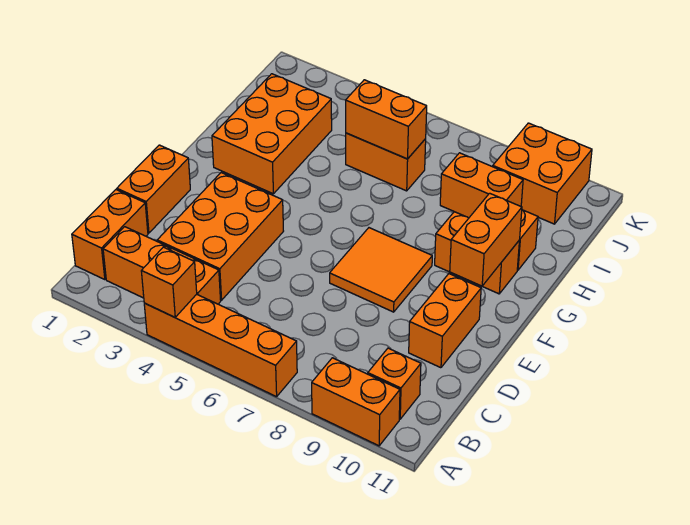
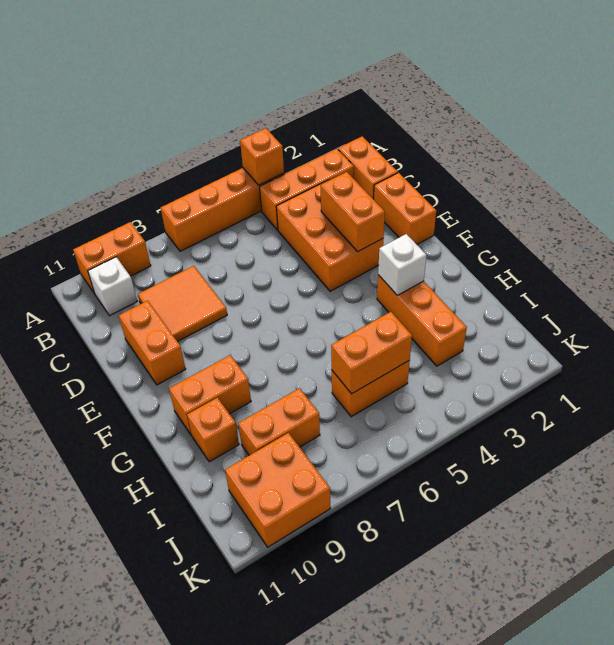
orange brick B10 level 1 -> white brick B10 level 1
orange tile E7:F8 level 1 -> orange tile C8:D9 level 1
orange brick F10:G10 level 2 -> orange brick D3:E3 level 2
orange brick G2:I3 level 1 -> orange brick G3:I3 level 1
none -> white brick G3 level 2

